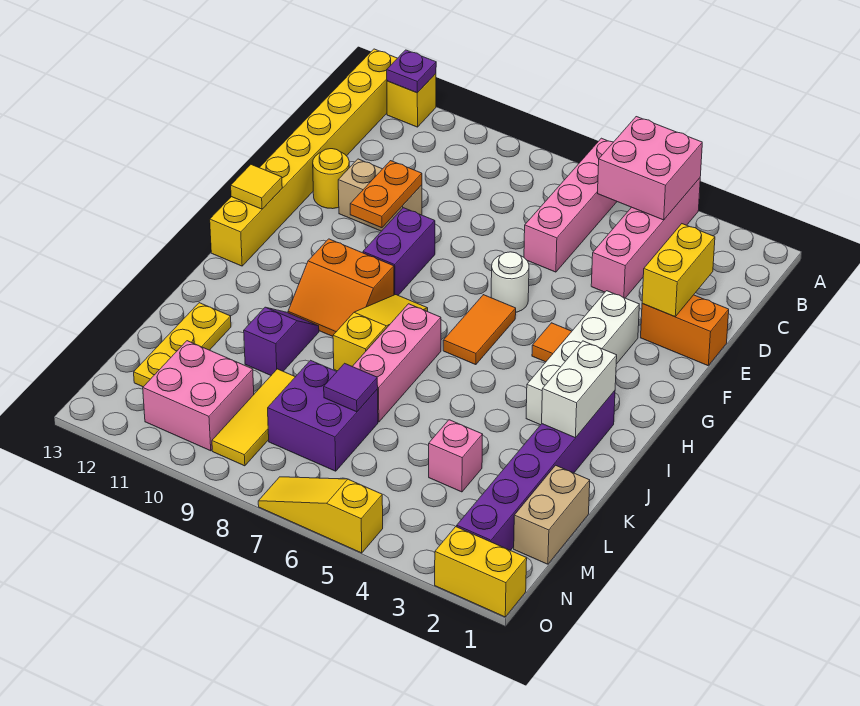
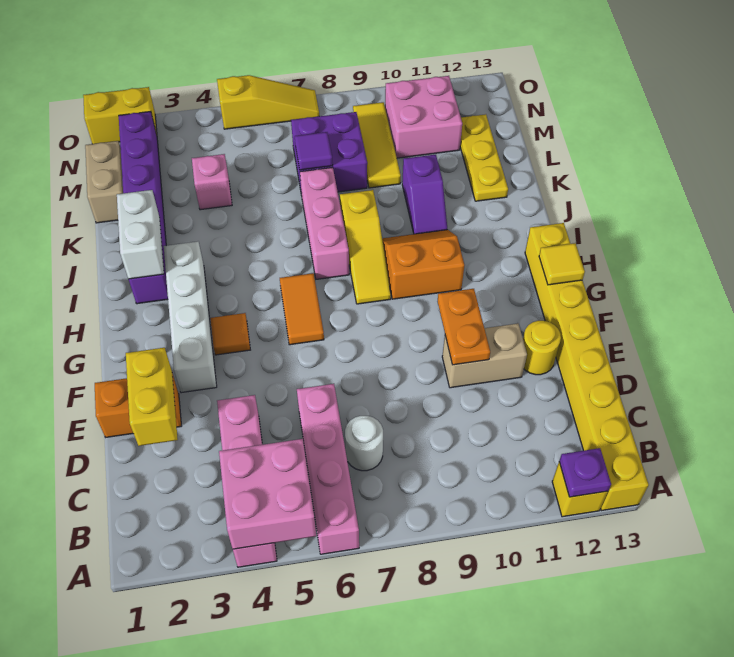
white round brick F6 level 1 -> white round brick C7 level 1
purple brick F9:G9 level 1 -> none

